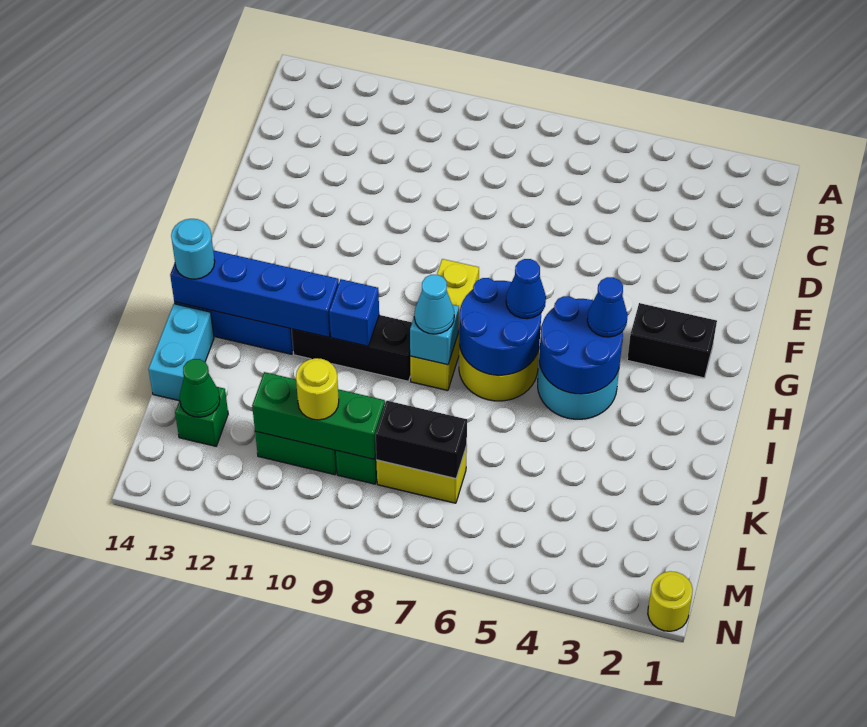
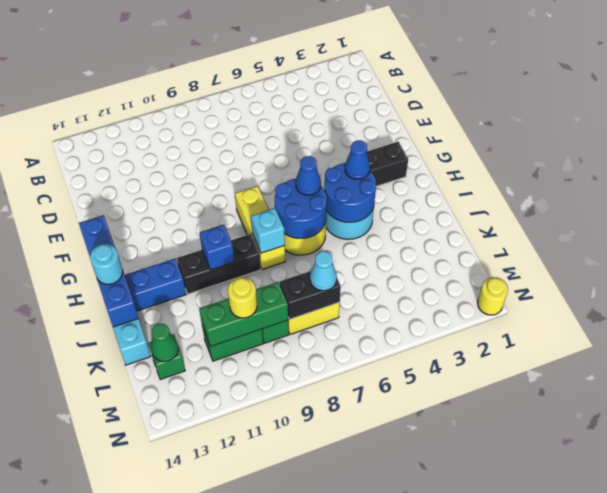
cyan cone I8 level 3 -> cyan cone L7 level 3
blue brick I11:I14 level 2 -> blue brick G14:J14 level 2

